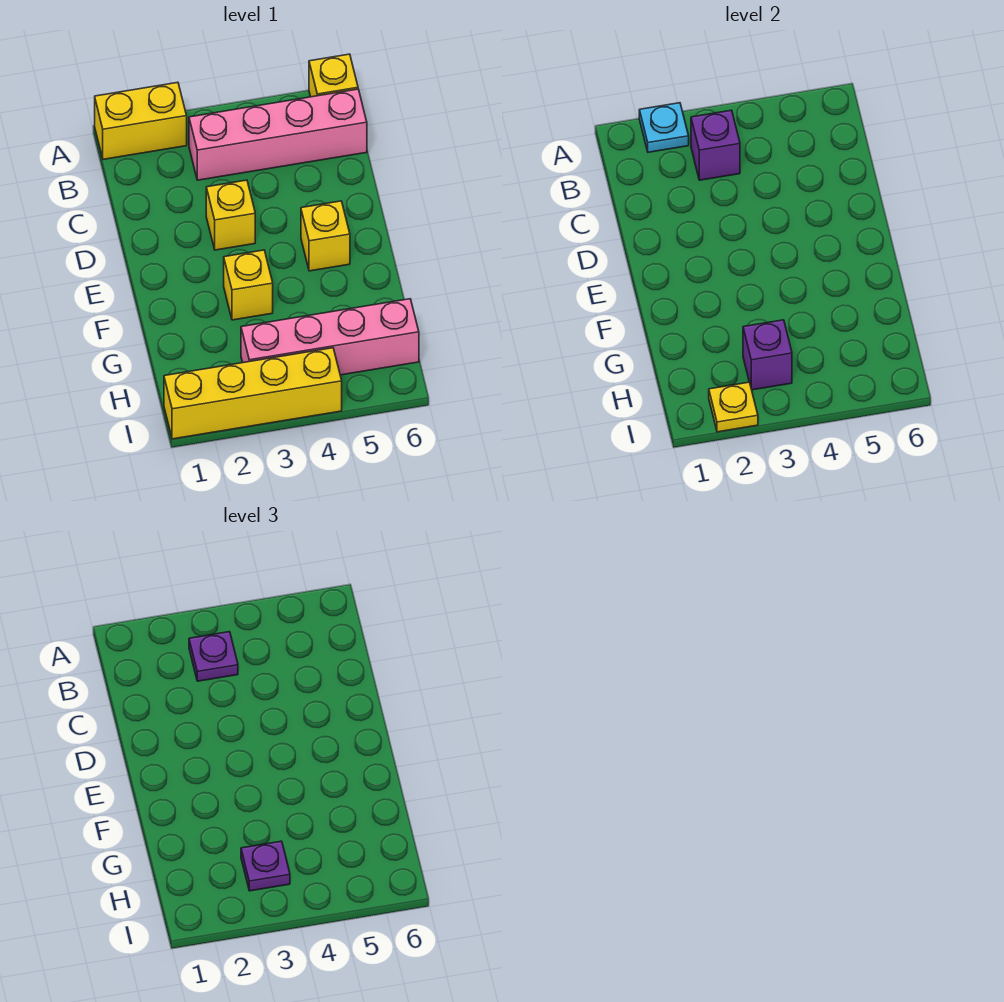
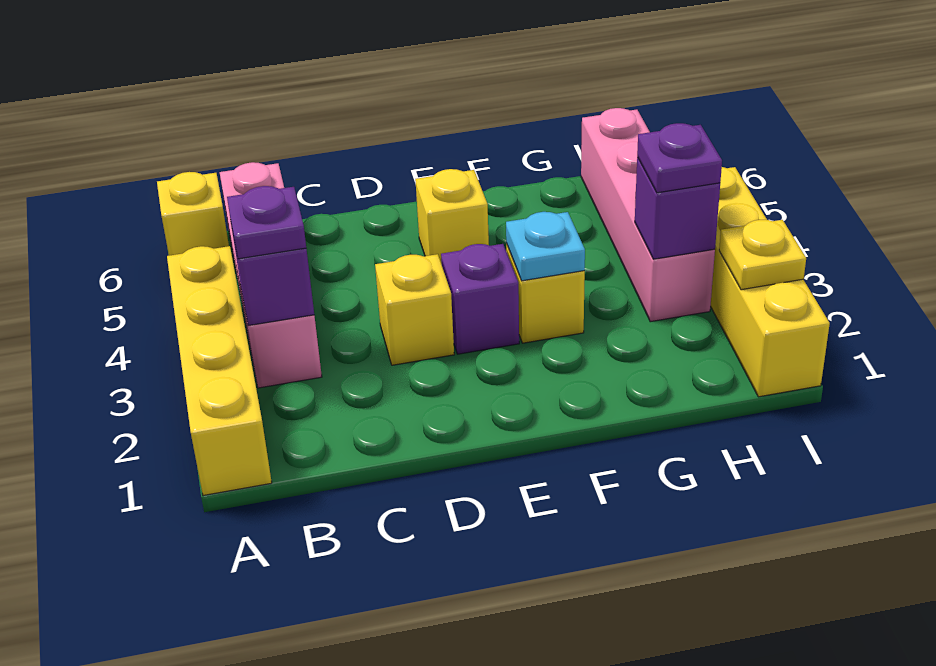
yellow brick A1:A2 level 1 -> yellow brick A1:A4 level 1
cyan plate A2 level 2 -> cyan plate F3 level 2
none -> purple brick E3 level 1

